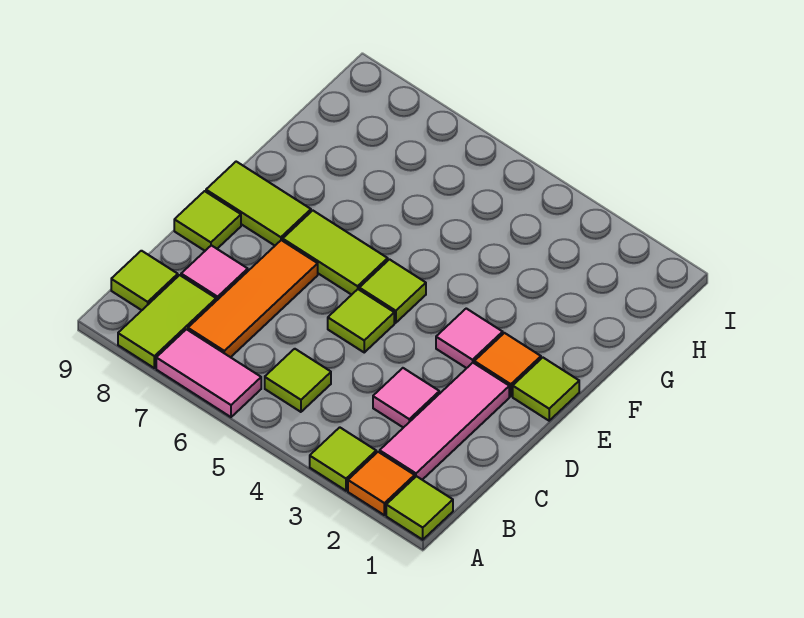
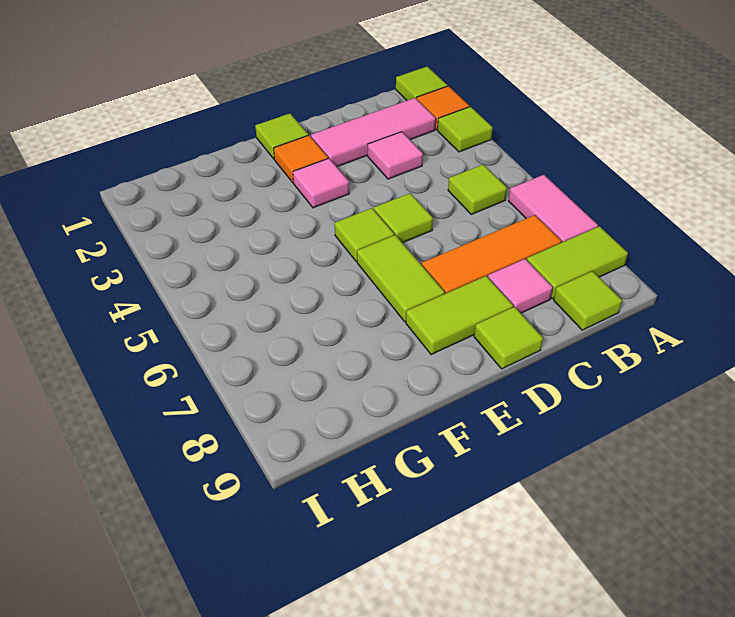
lime tile E8:E9 level 1 -> lime tile D8:E8 level 1

